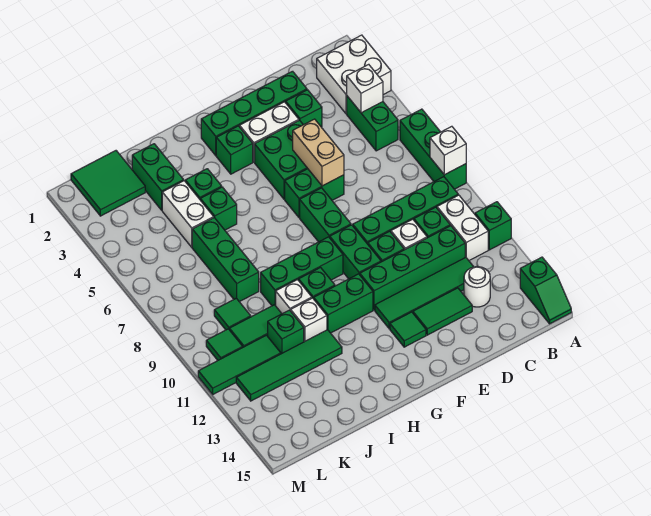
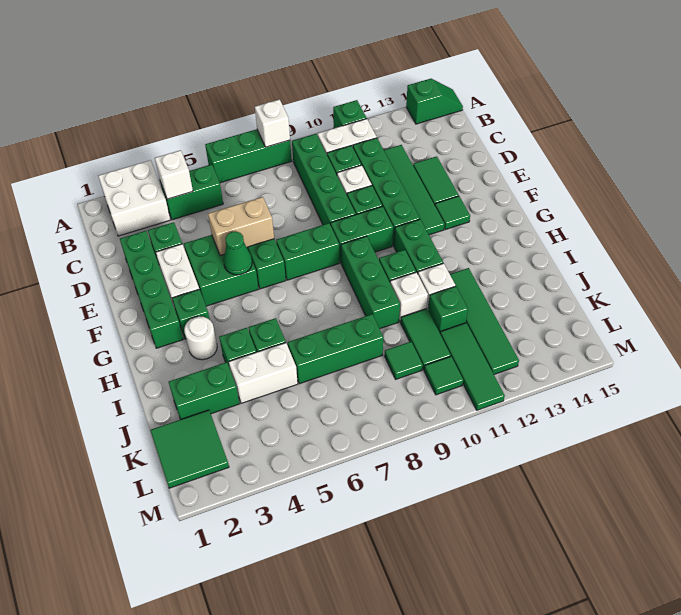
white round brick C13 level 1 -> white round brick H3 level 1
none -> green cone F5 level 2

